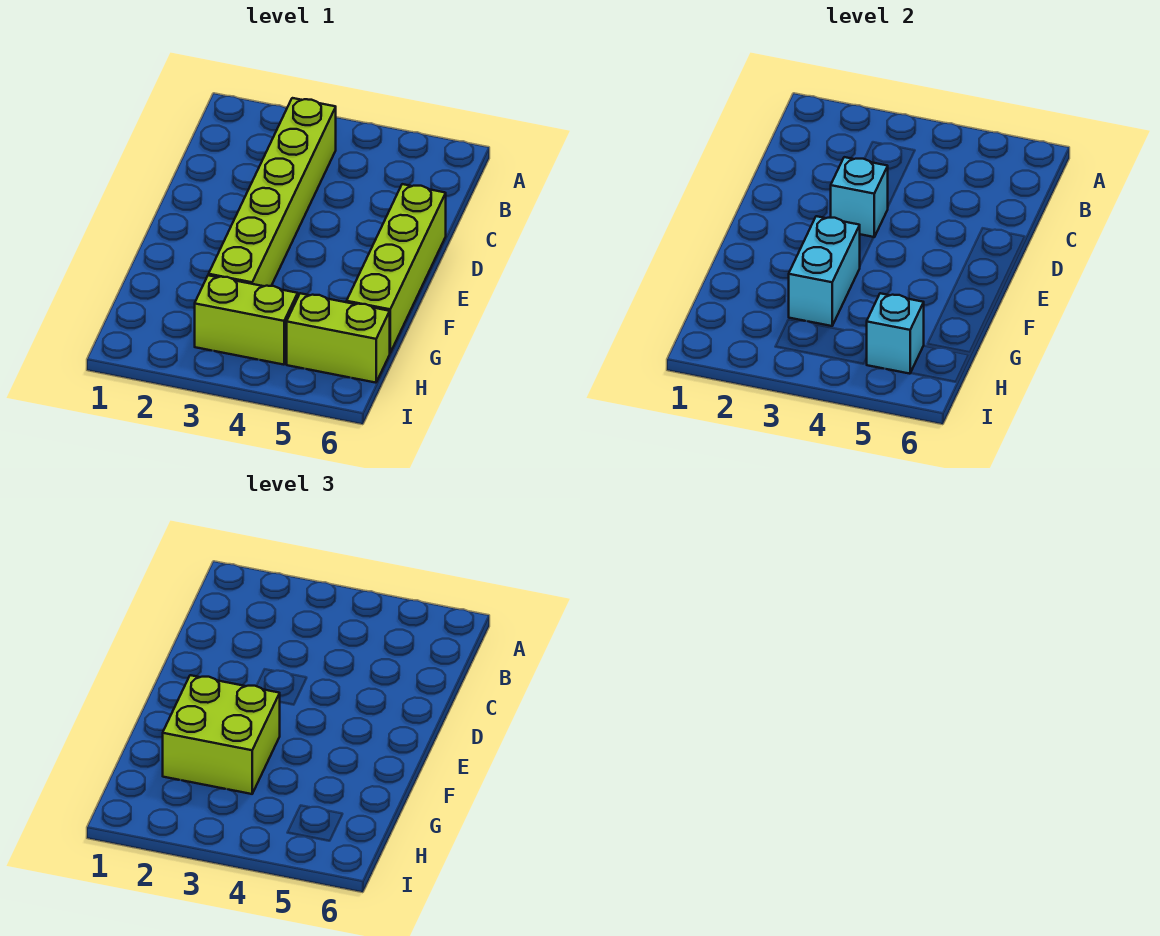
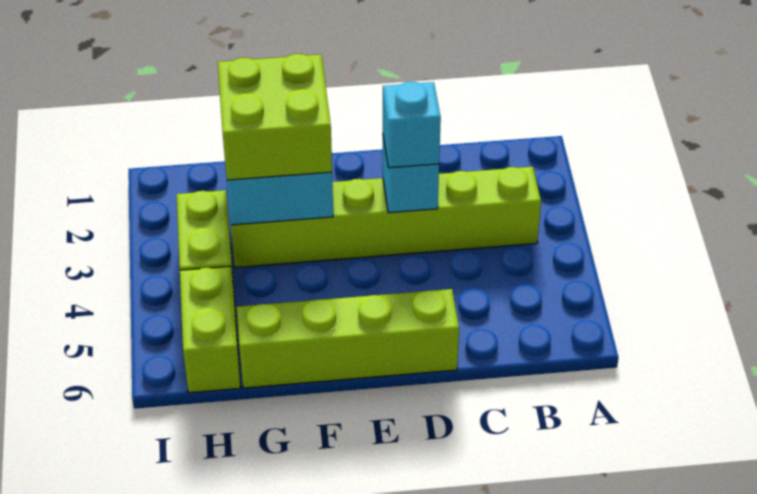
cyan brick H5 level 2 -> cyan brick D3 level 3

